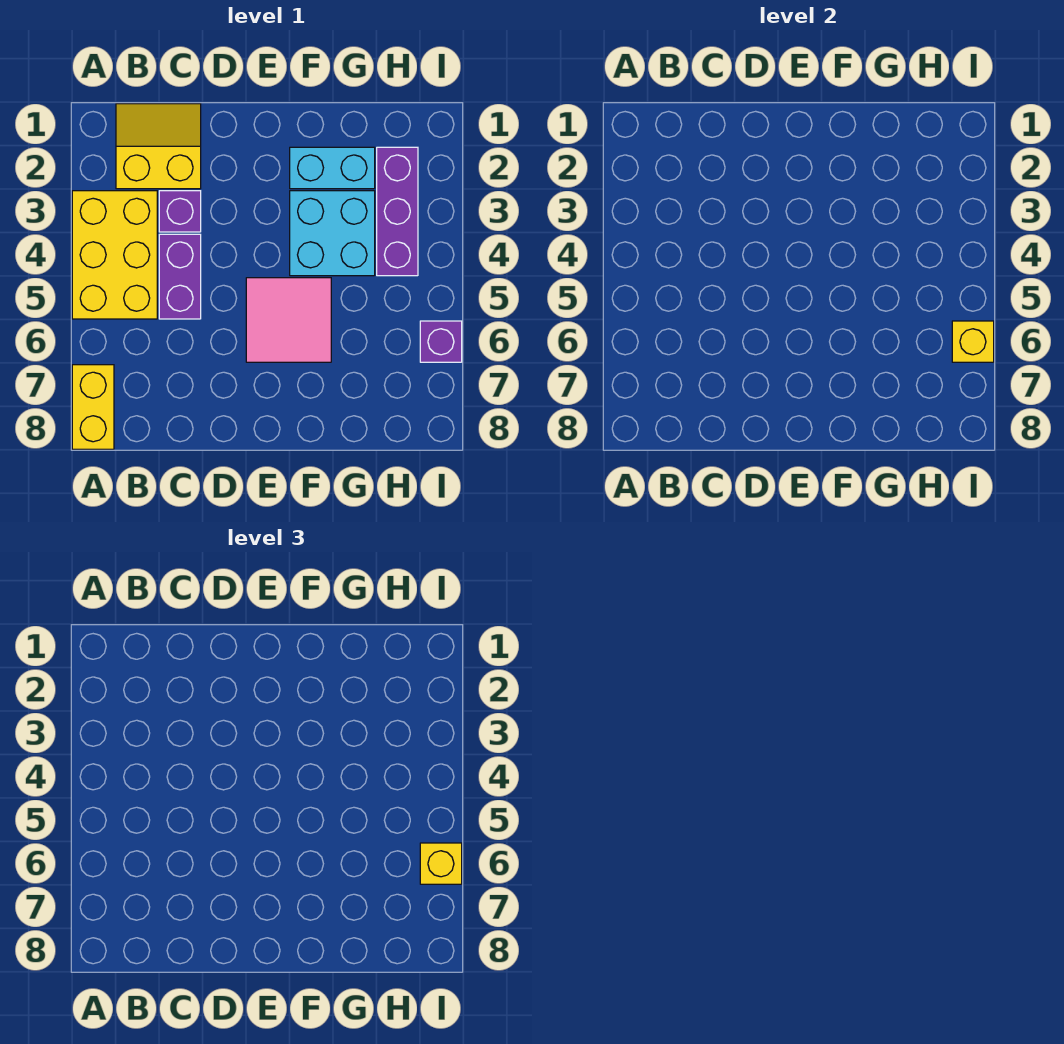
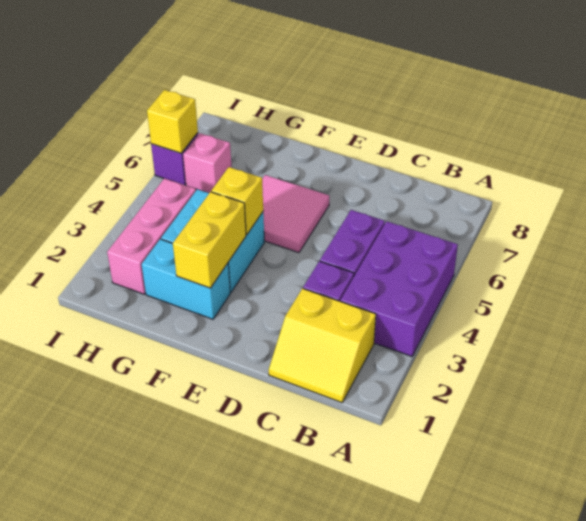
yellow brick A3:B5 level 1 -> purple brick A3:B5 level 1
yellow brick A7:A8 level 1 -> yellow brick F2:F3 level 2
purple brick H2:H4 level 1 -> pink brick H2:H4 level 1
none -> pink brick H6 level 1
yellow brick I6 level 3 -> yellow brick F4 level 2

